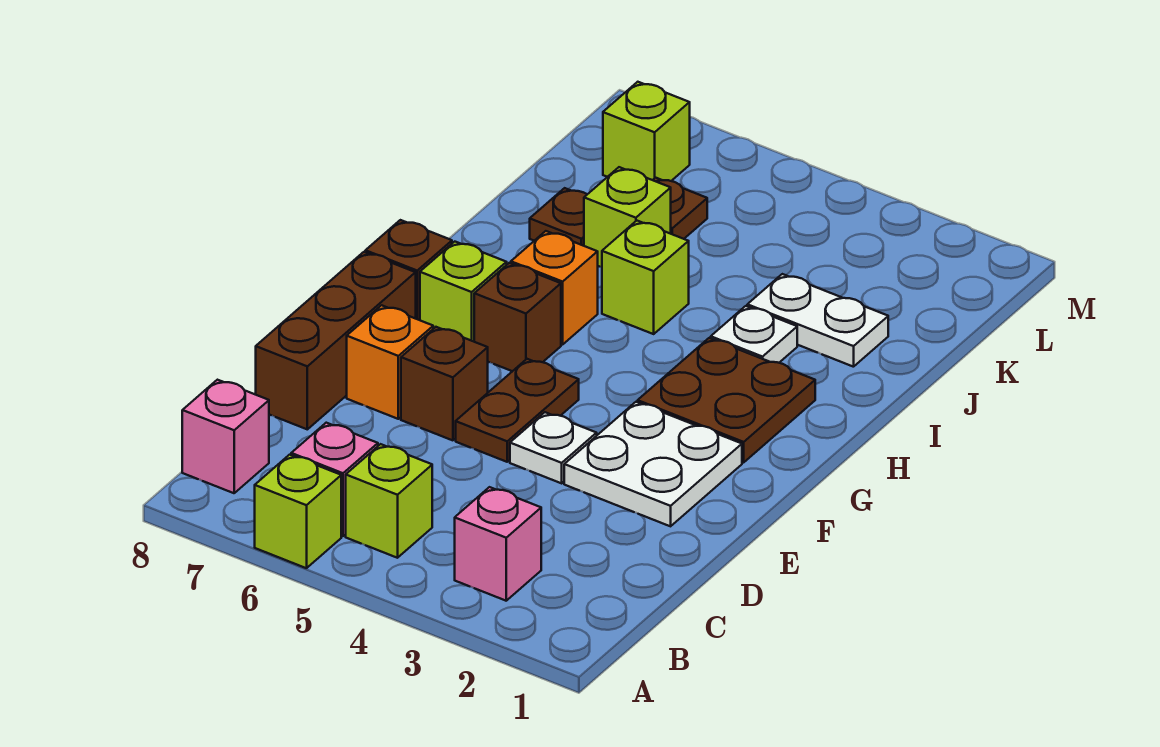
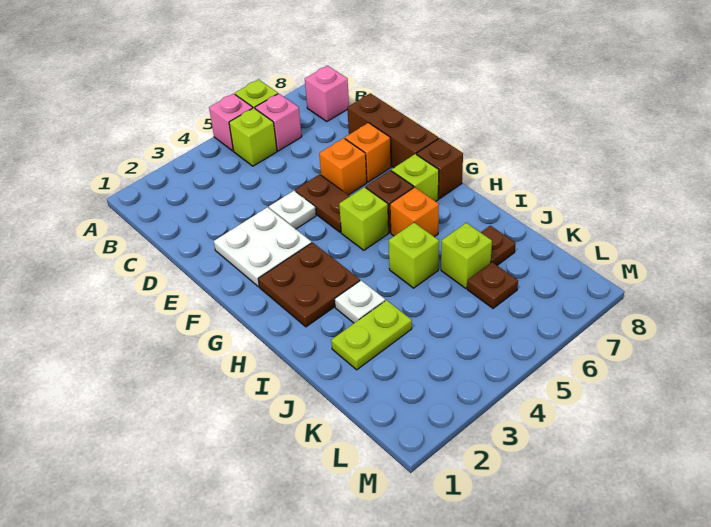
pink brick B3 level 1 -> pink brick A5 level 1
brown brick E6 level 1 -> orange brick E6 level 1
white plate J2:J3 level 1 -> lime plate J2:J3 level 1
lime brick L7 level 1 -> lime brick G5 level 1

